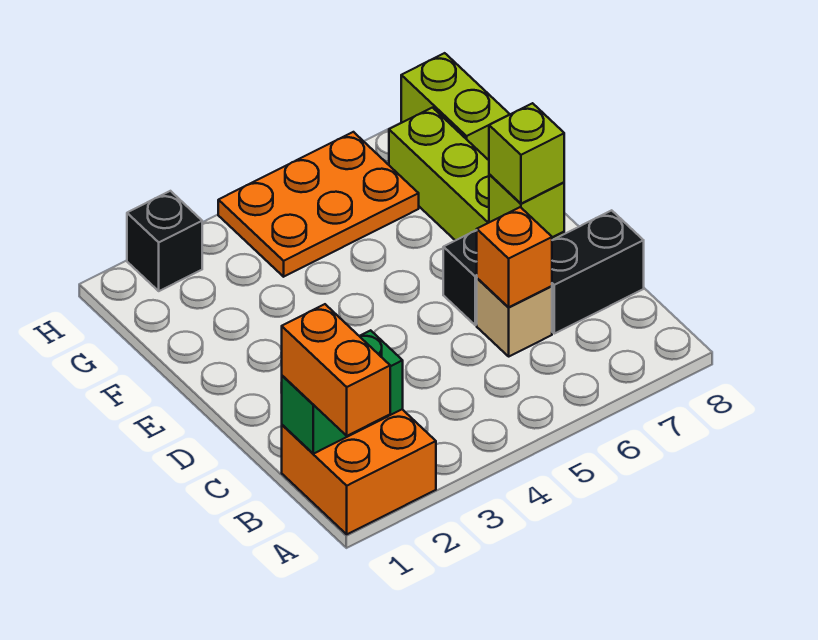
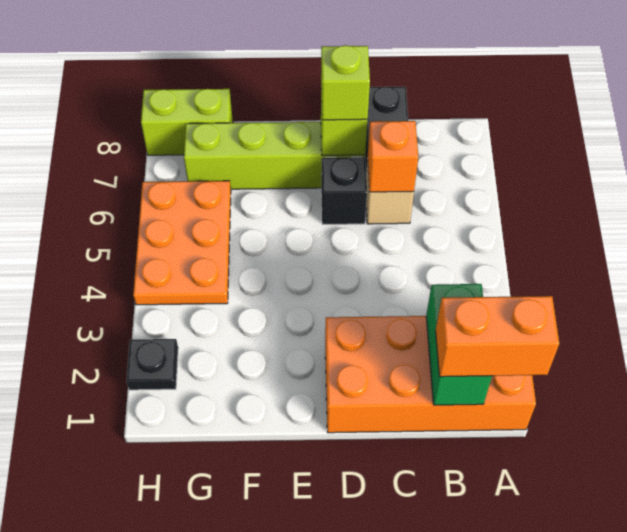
orange brick A1:B2 level 1 -> orange brick A1:D2 level 1
black brick H2 level 1 -> black plate H2 level 1

